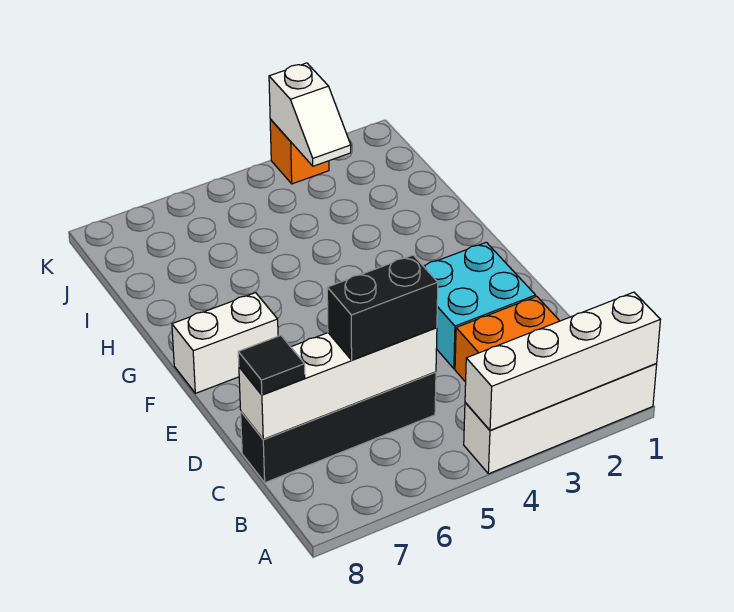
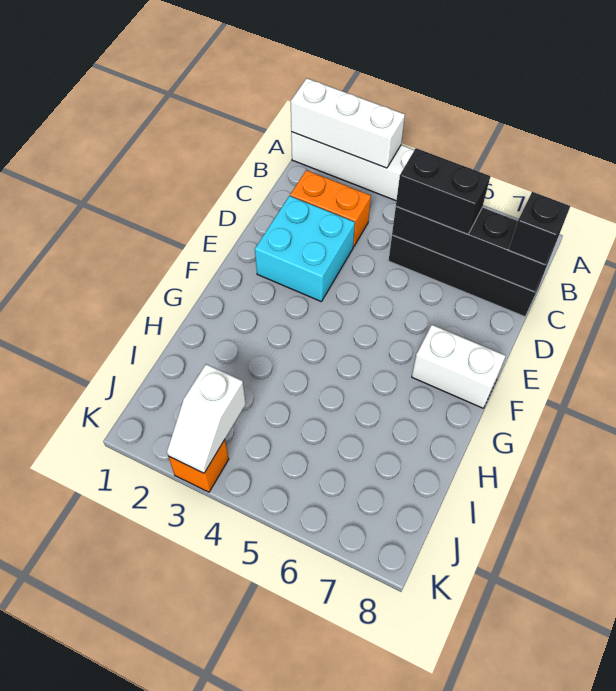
white brick A1:A4 level 2 -> white brick A1:A3 level 2
white brick C5:C8 level 2 -> black brick C5:C8 level 2
black tile C8 level 3 -> black brick C8 level 3
white slope J3:K3 level 2 top K -> white slope J3:K3 level 2 top J

